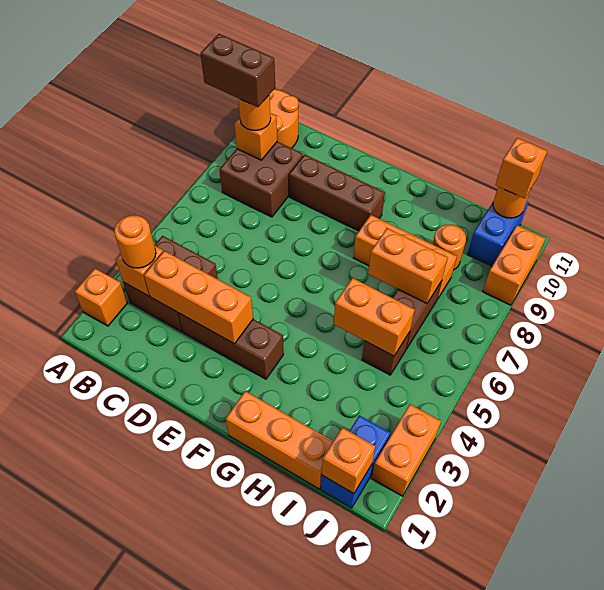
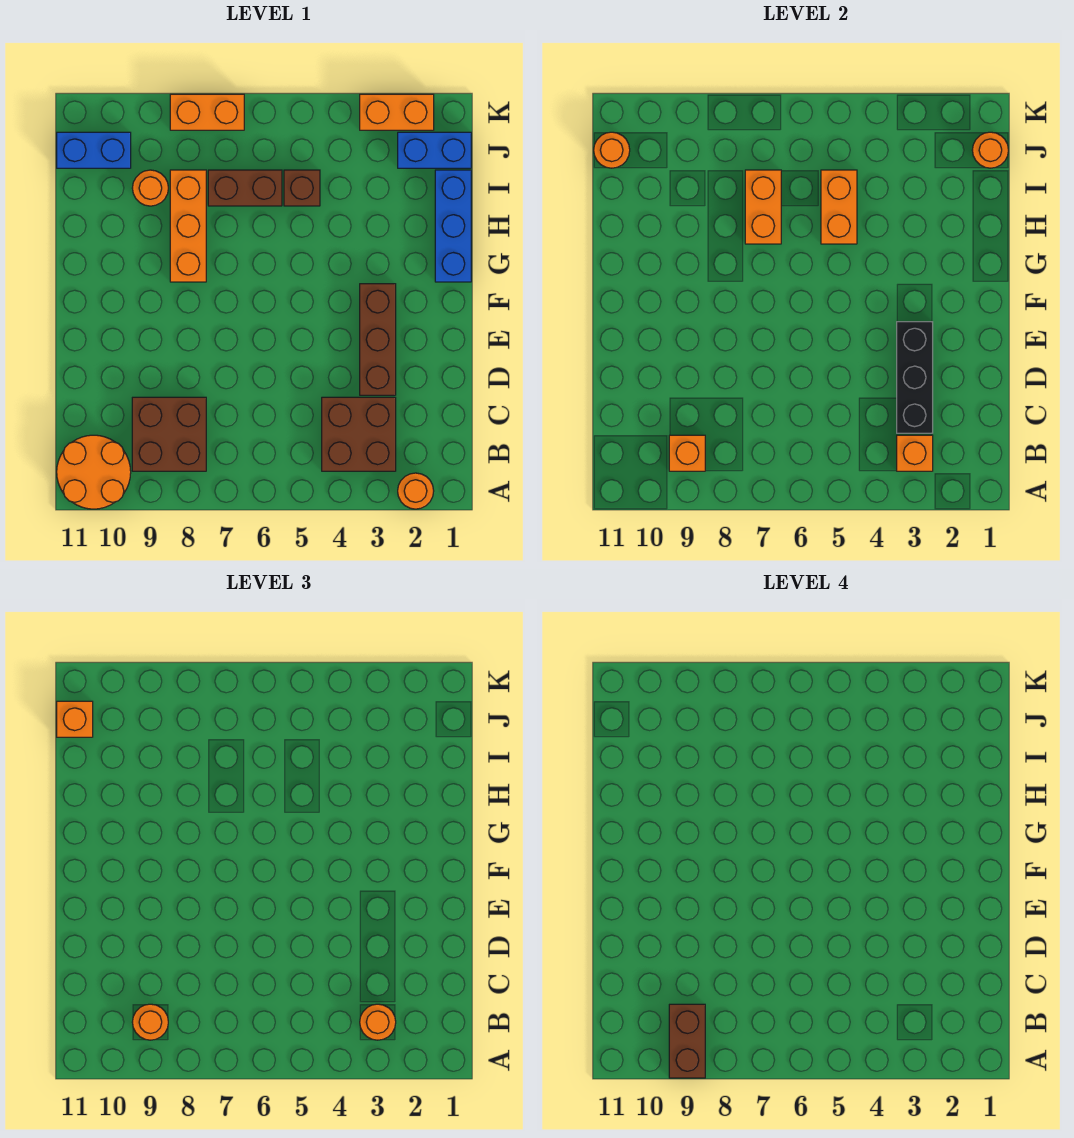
orange brick A2 level 1 -> orange round brick A2 level 1
orange brick C3:E3 level 2 -> black brick C3:E3 level 2
brown brick D9:F9 level 1 -> none
orange brick G1:I1 level 1 -> blue brick G1:I1 level 1
orange brick J1 level 2 -> orange round brick J1 level 2
orange brick K9:K10 level 1 -> orange brick K7:K8 level 1

